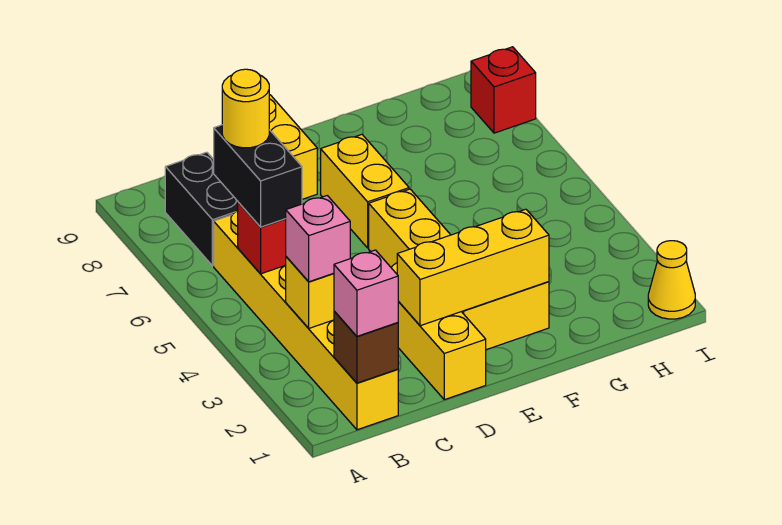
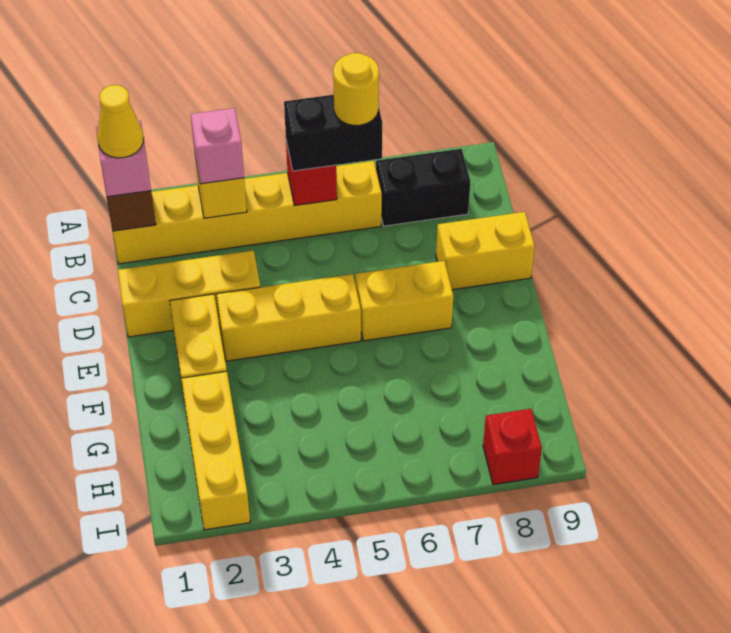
yellow brick D2:F2 level 2 -> yellow brick G2:I2 level 1
yellow cone I1 level 1 -> yellow cone B1 level 4

